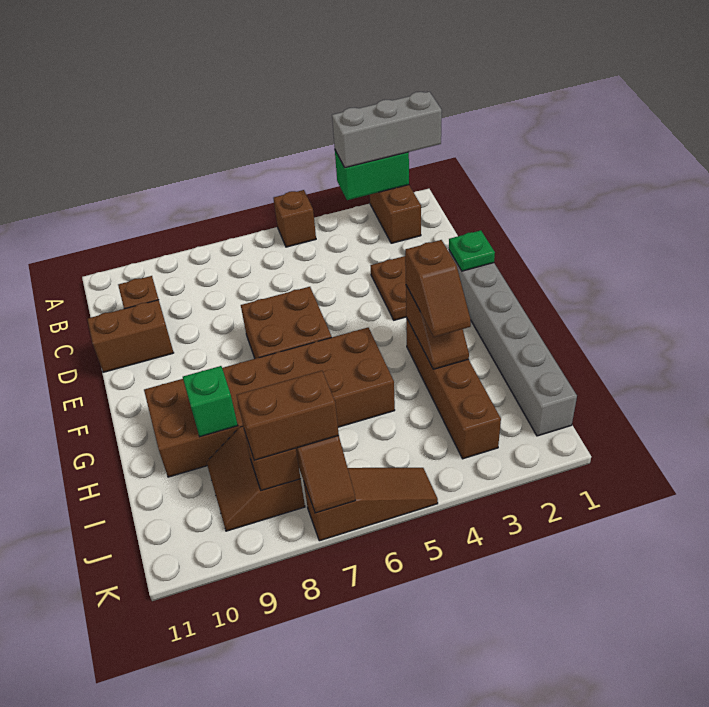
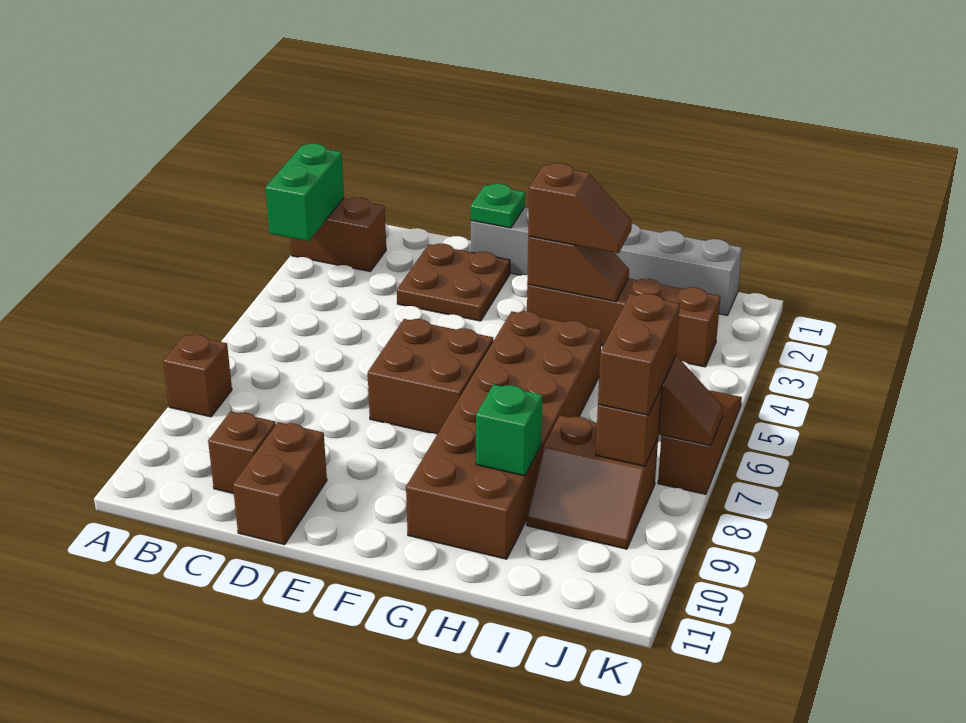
grey brick A1:A3 level 3 -> none
brown brick A5 level 1 -> brown brick A8 level 1

